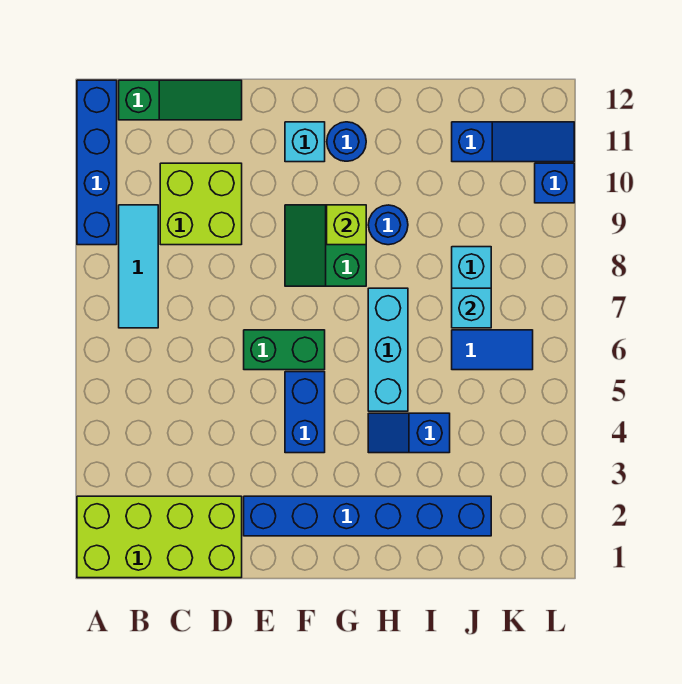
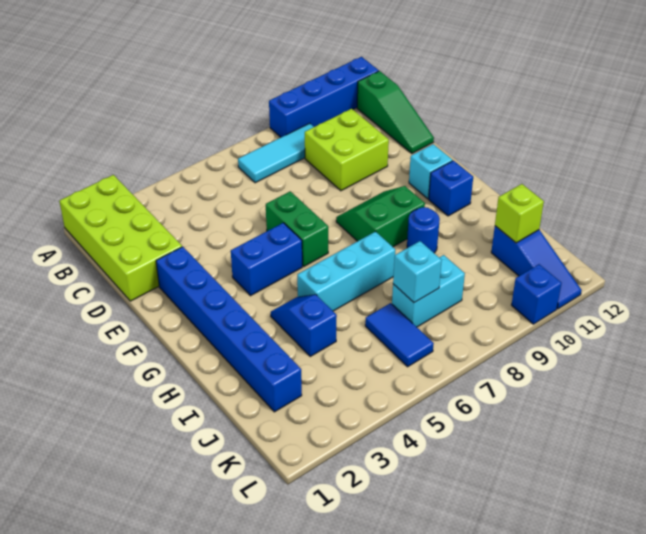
lime brick G9 level 2 -> lime brick J11 level 2
blue round brick G11 level 1 -> blue brick G11 level 1

